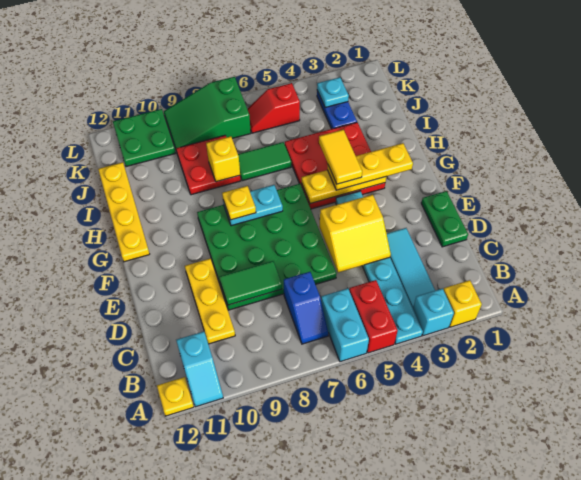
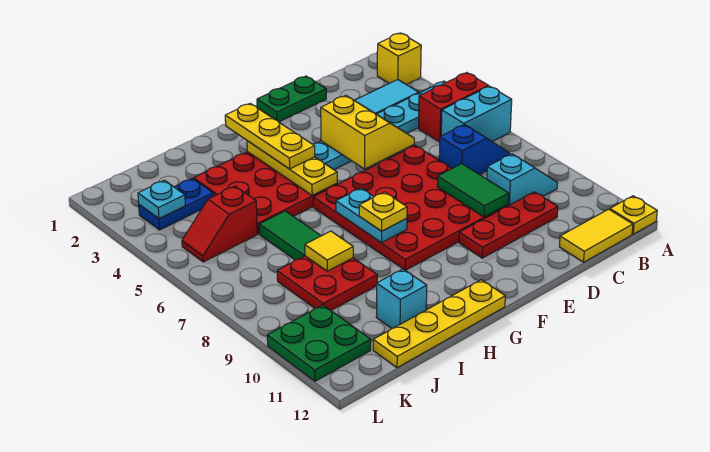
cyan brick A3 level 1 -> cyan brick I11 level 1
cyan slope A11:B11 level 1 top B -> cyan slope B9:C9 level 1 top C
yellow plate C10:E10 level 1 -> red plate C10:E10 level 1
green plate D6:G9 level 1 -> red plate D6:G9 level 1
yellow tile G4:H4 level 4 -> yellow tile B12:C12 level 1
yellow brick I8 level 2 -> yellow tile I8 level 2
red slope K5:K6 level 1 top 5 -> red slope J5:K5 level 1 top J
green slope K7:L9 level 1 top 7 -> none

